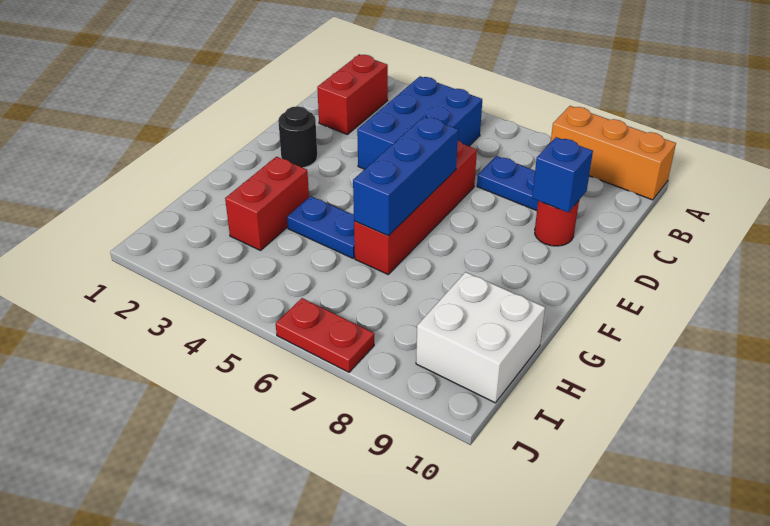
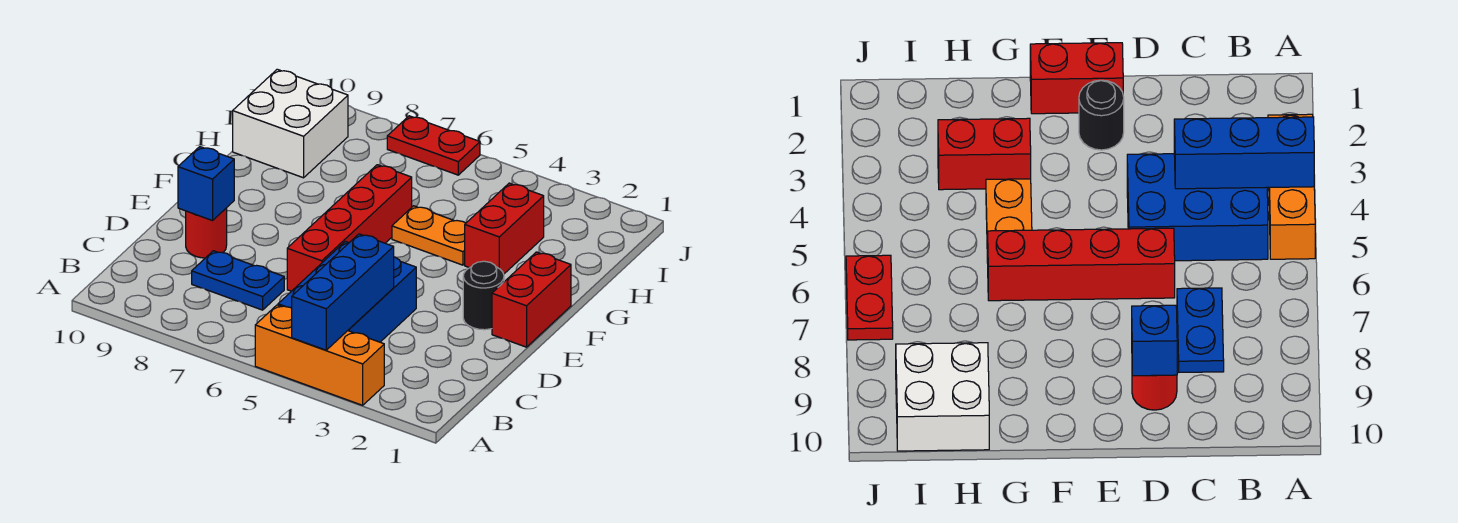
orange brick A8:A10 level 1 -> orange brick A3:A5 level 1
red brick B2:C2 level 1 -> red brick E1:F1 level 1
blue brick E6:G6 level 2 -> blue brick A4:C4 level 2
blue plate G4:G5 level 1 -> orange plate G4:G5 level 1

